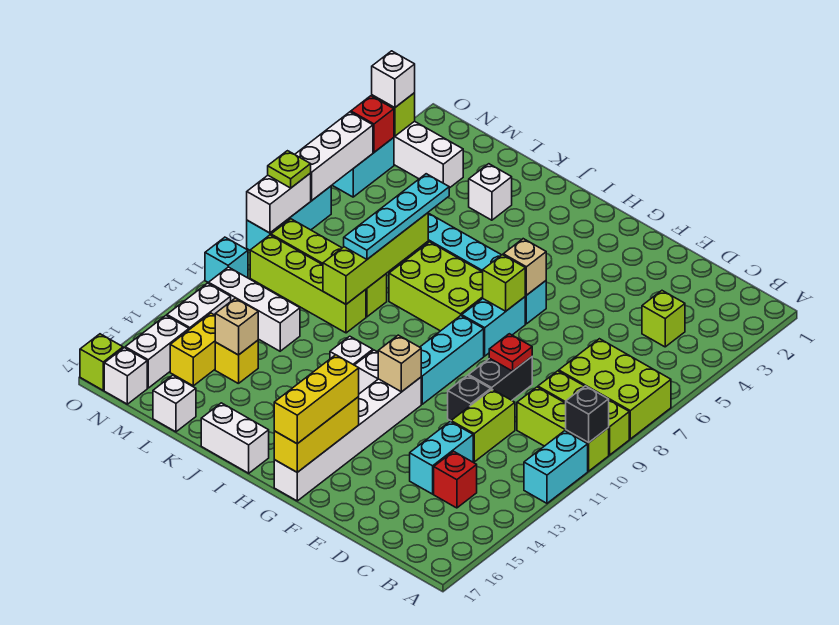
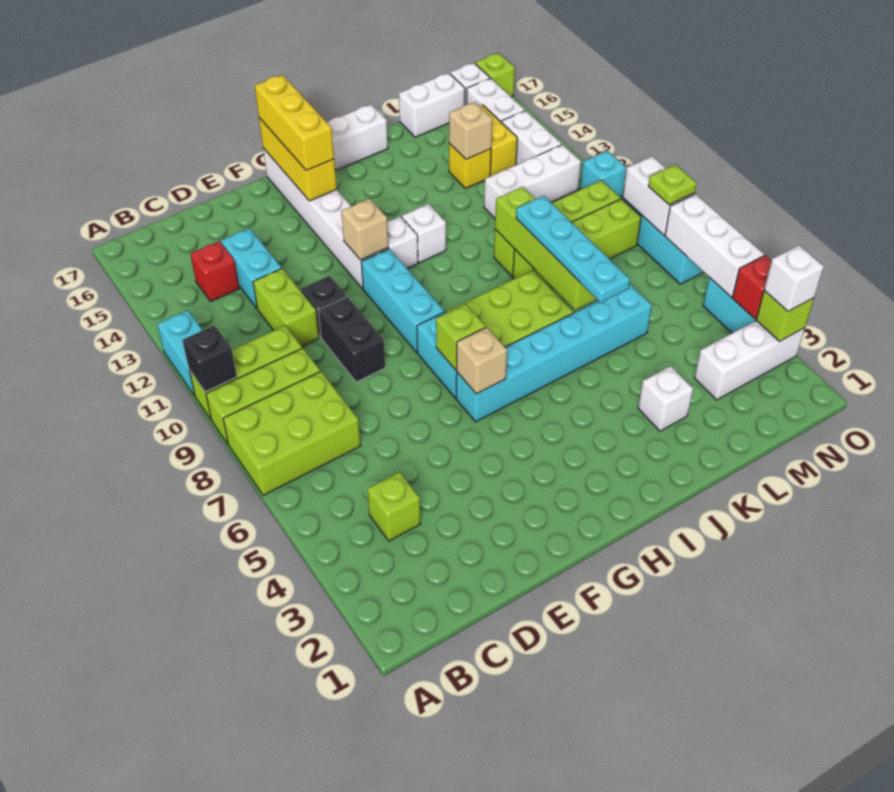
red plate E9 level 2 -> none
white brick L17 level 1 -> white brick L17:M17 level 1

